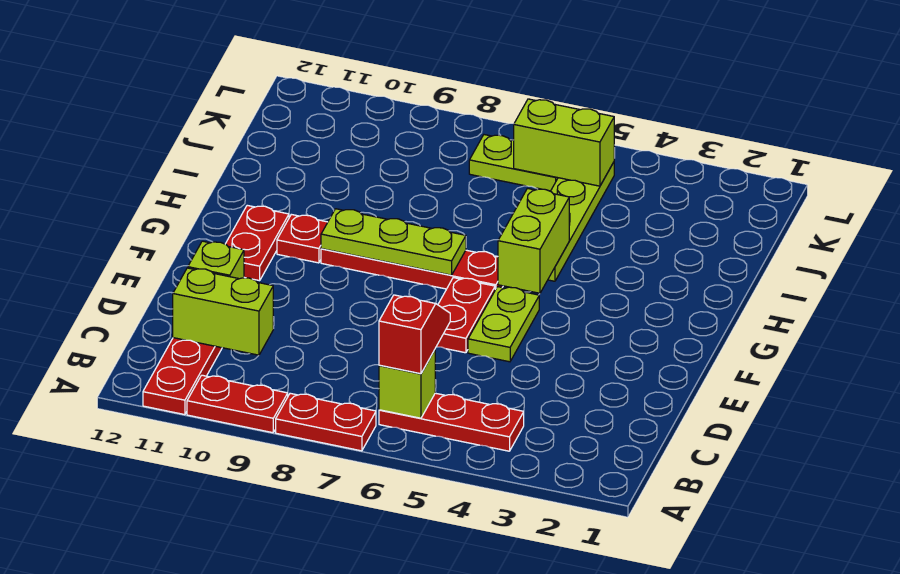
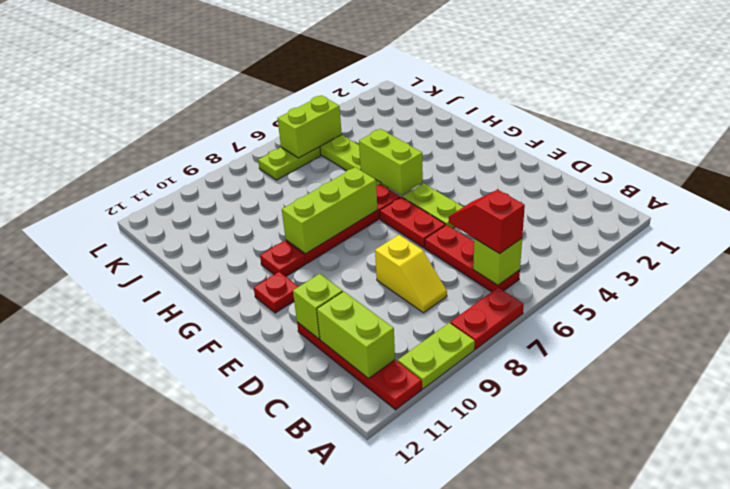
red plate A9:A10 level 1 -> lime plate A9:A10 level 1
red plate B4:B6 level 1 -> red plate B6:D6 level 1
none -> yellow slope C8:D8 level 1 top D
lime brick C10:C11 level 2 -> lime brick B11:C11 level 2
red plate F11:G11 level 1 -> red plate F11 level 1
lime plate G7:G9 level 2 -> lime brick G7:G9 level 2

